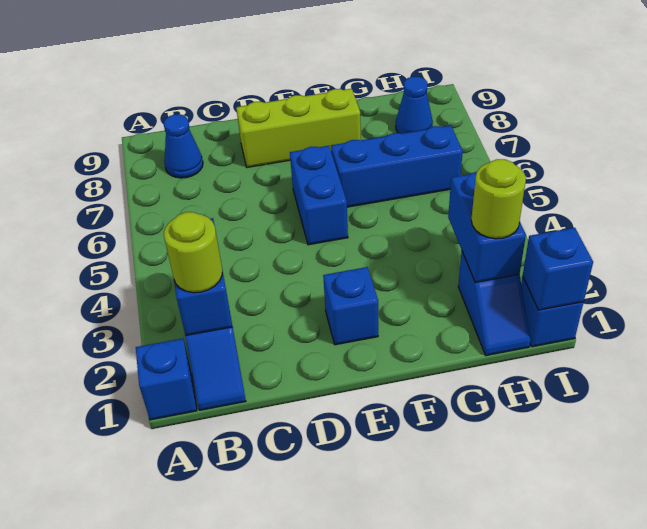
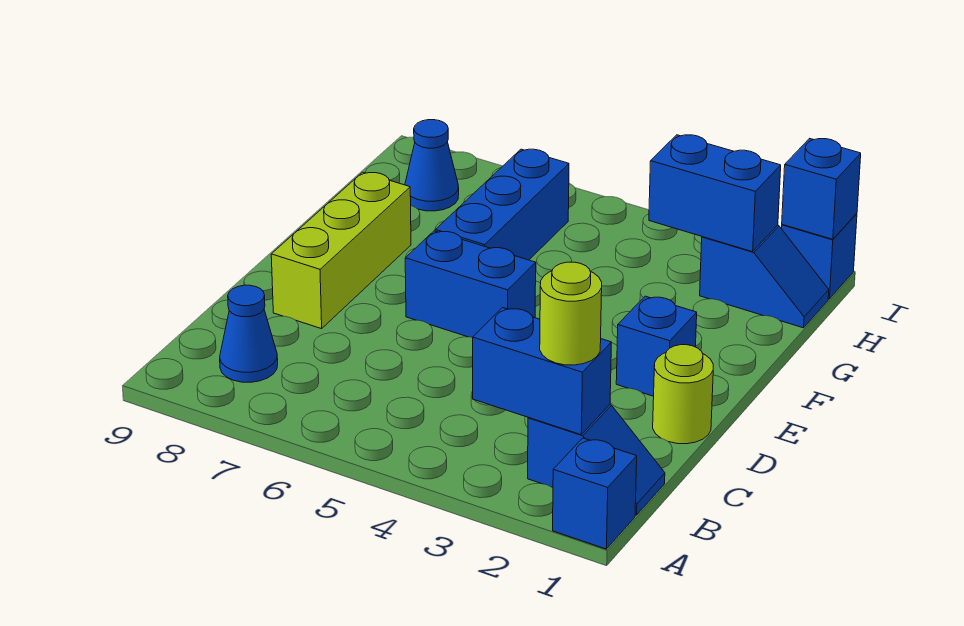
lime round brick H2 level 3 -> lime round brick D1 level 1

